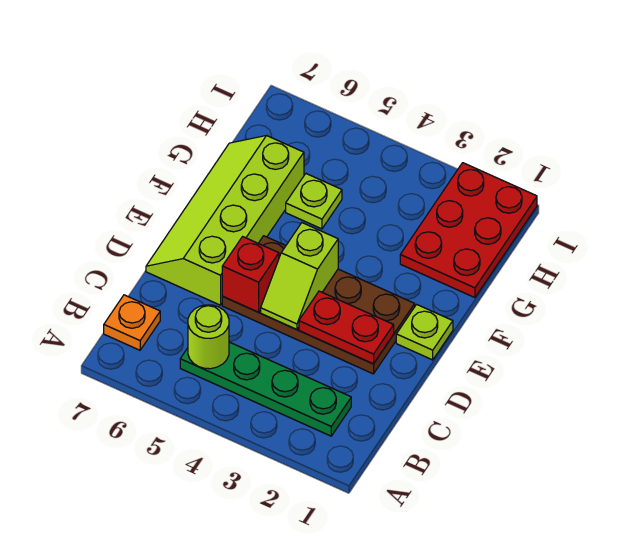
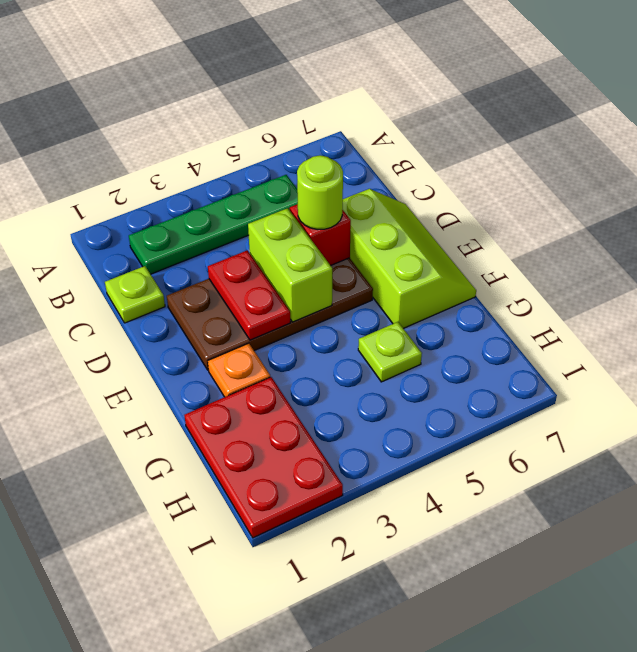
lime round brick B5 level 2 -> lime round brick D5 level 3
orange plate B7 level 1 -> orange plate F2 level 1
red plate D2:D3 level 2 -> red plate D3:E3 level 2
lime slope D4:E4 level 2 top E -> lime brick D4:E4 level 2
lime slope D6:G7 level 1 top 6 -> lime slope D6:F7 level 1 top 6
lime plate E1 level 1 -> lime plate C1 level 1

